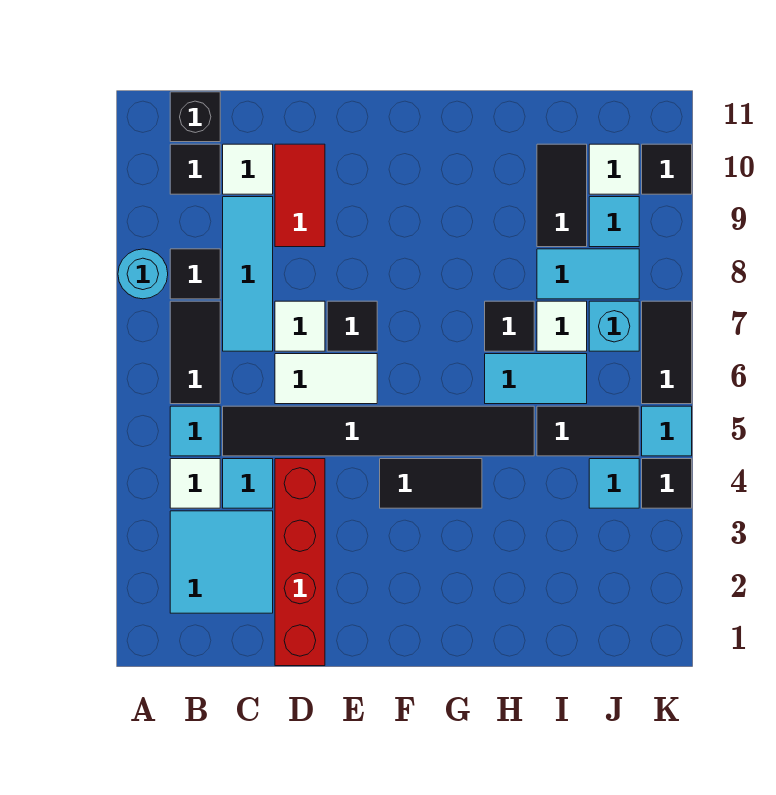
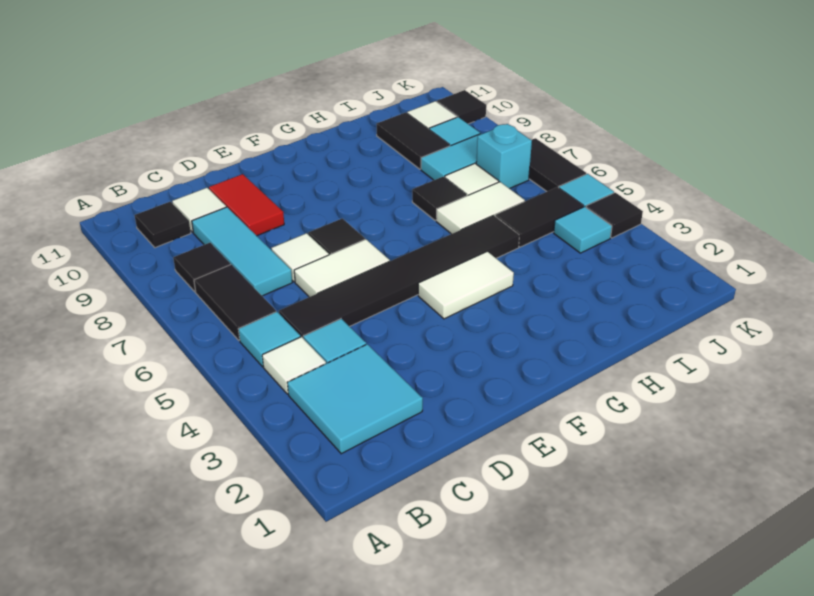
cyan round brick A8 level 1 -> none
black brick B11 level 1 -> none
red brick D1:D4 level 1 -> none
black tile F4:G4 level 1 -> white tile F4:G4 level 1
cyan tile H6:I6 level 1 -> white tile H6:I6 level 1

